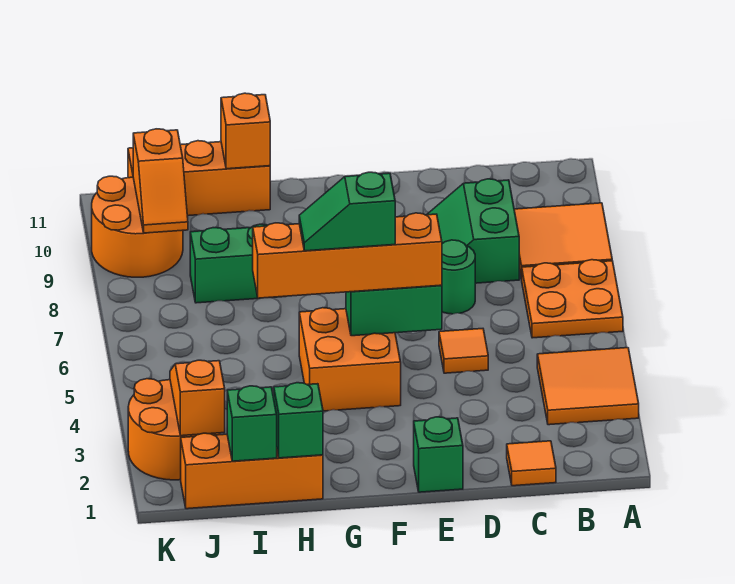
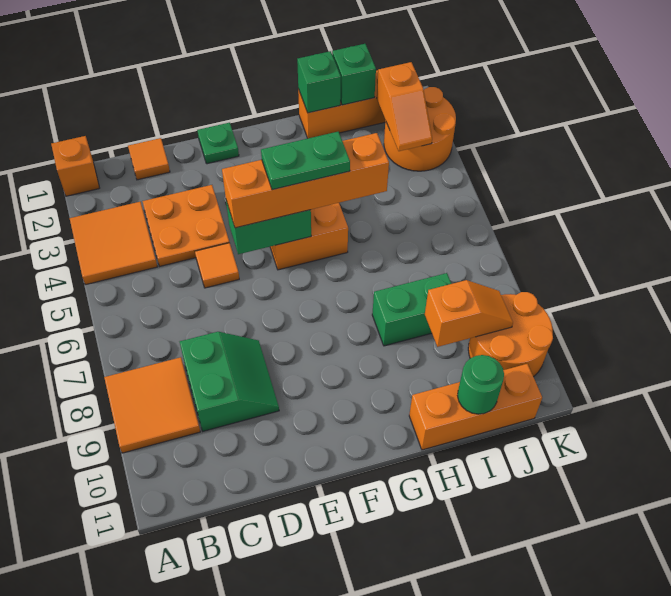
orange plate A6:B7 level 1 -> orange plate C3:D4 level 1
green round brick D7 level 1 -> green round brick I11 level 2
green brick E1 level 1 -> green plate E1 level 1
green slope F5:G5 level 4 top F -> green plate F5:G5 level 4
orange brick H11 level 2 -> orange brick A1 level 1
orange slope J9:J10 level 2 top 10 -> orange slope I9:J9 level 2 top I

